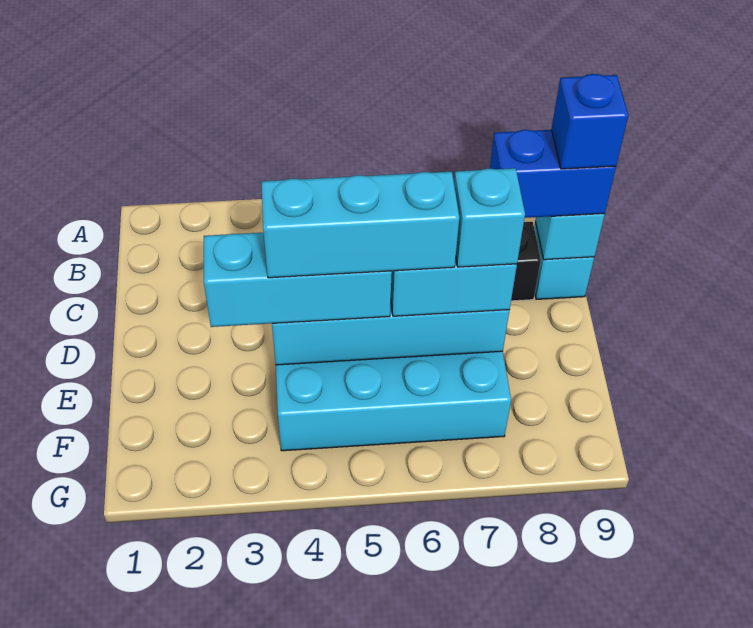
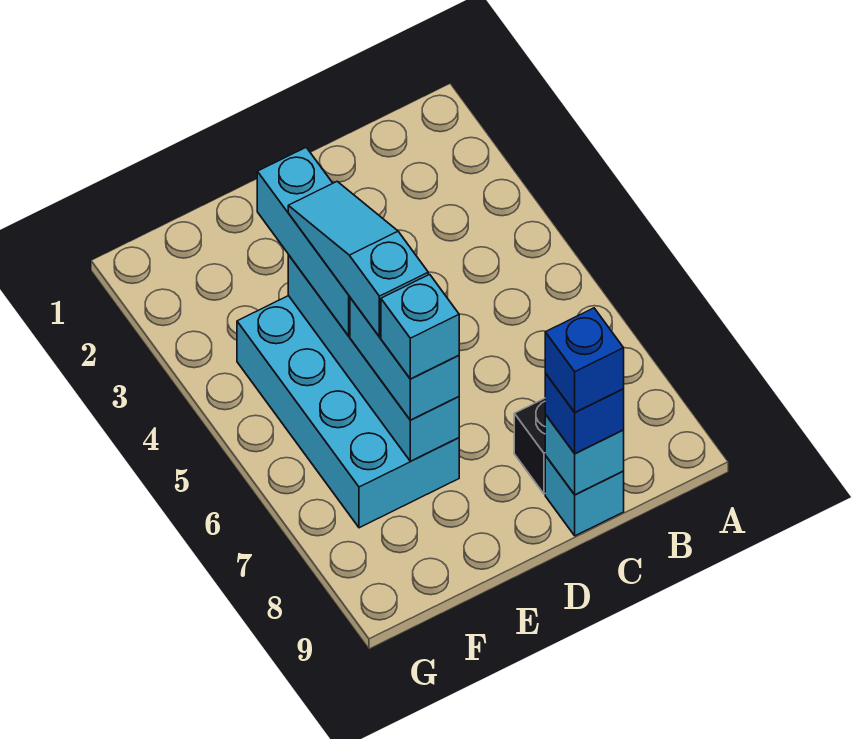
blue brick C8:C9 level 3 -> blue brick C9 level 3
cyan brick E4:E6 level 4 -> cyan slope E4:E6 level 4 top 6

